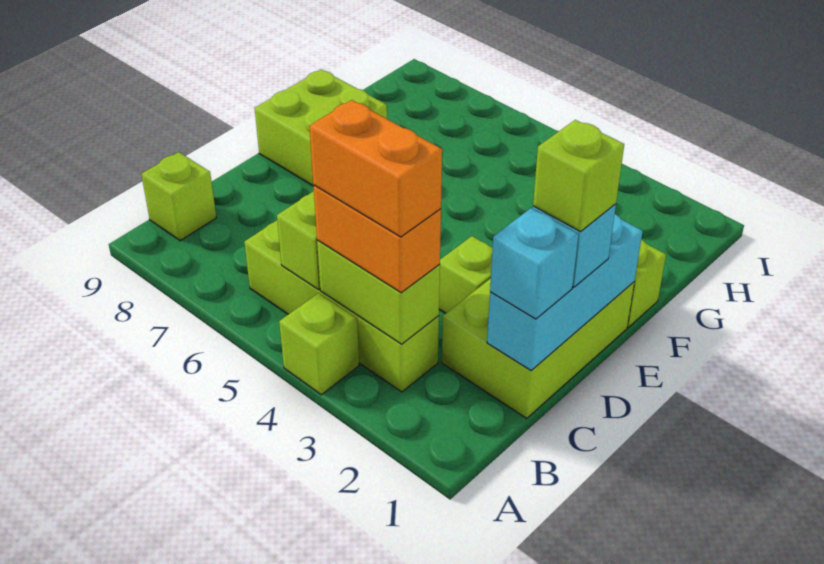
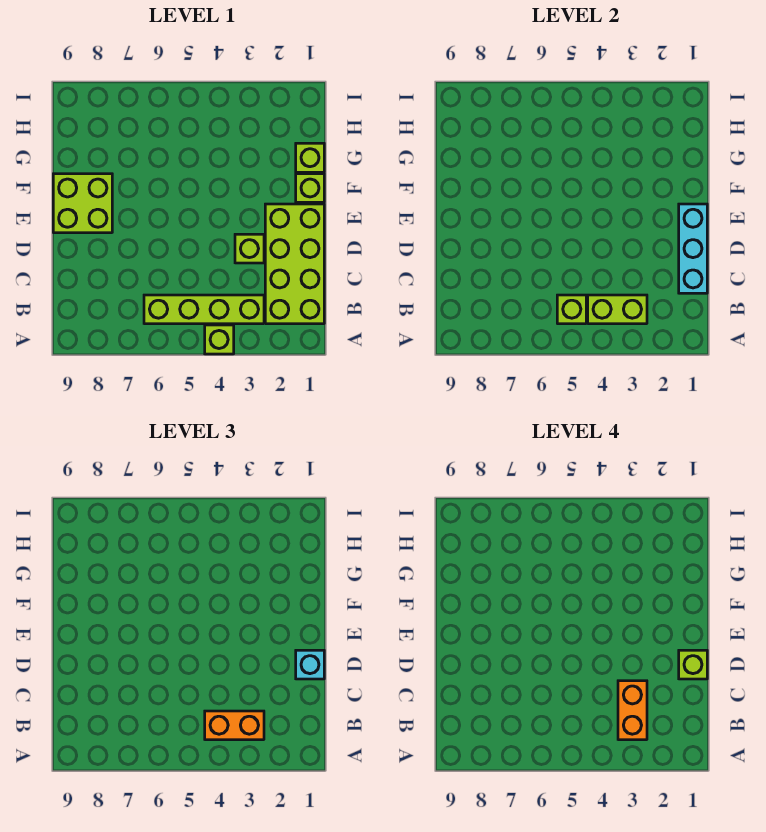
orange brick B3:B4 level 4 -> orange brick B3:C3 level 4
lime brick B9 level 1 -> lime brick G1 level 1
lime brick C1:E2 level 1 -> lime brick B1:E2 level 1
cyan brick C1 level 3 -> none

